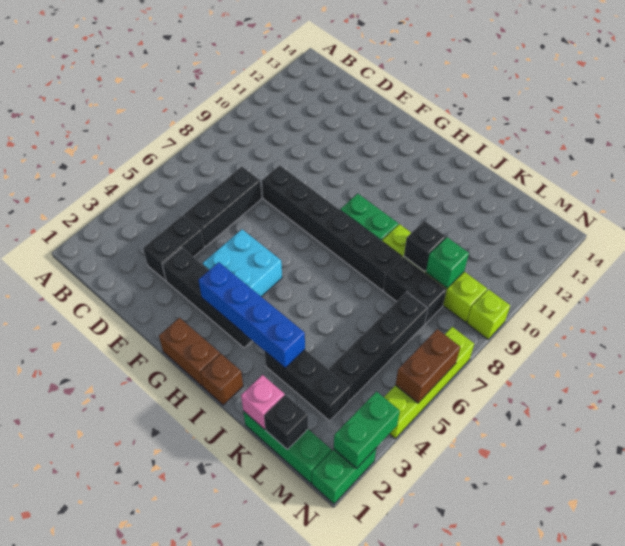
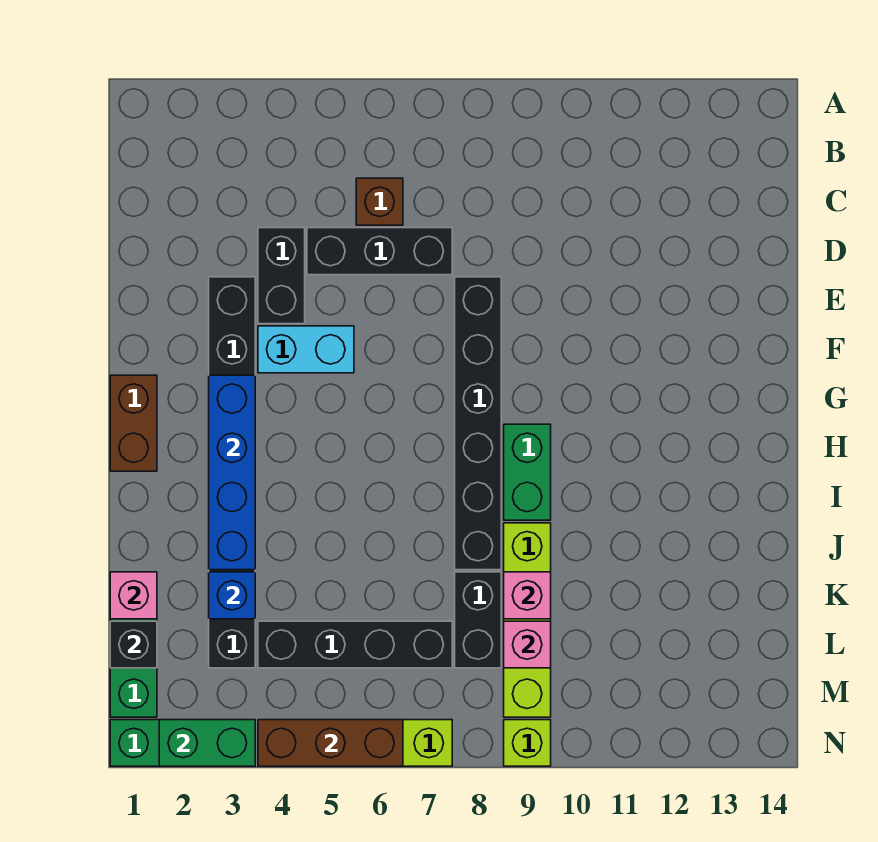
black brick D3:D4 level 1 -> black brick D4:E4 level 1
cyan brick F4:G5 level 1 -> cyan brick F4:F5 level 1
brown brick I1 level 1 -> brown brick C6 level 1
none -> blue brick K3 level 2
black brick K9 level 2 -> pink brick K9 level 2
green brick L9 level 2 -> pink brick L9 level 2
brown brick N5:N6 level 2 -> brown brick N4:N6 level 2

